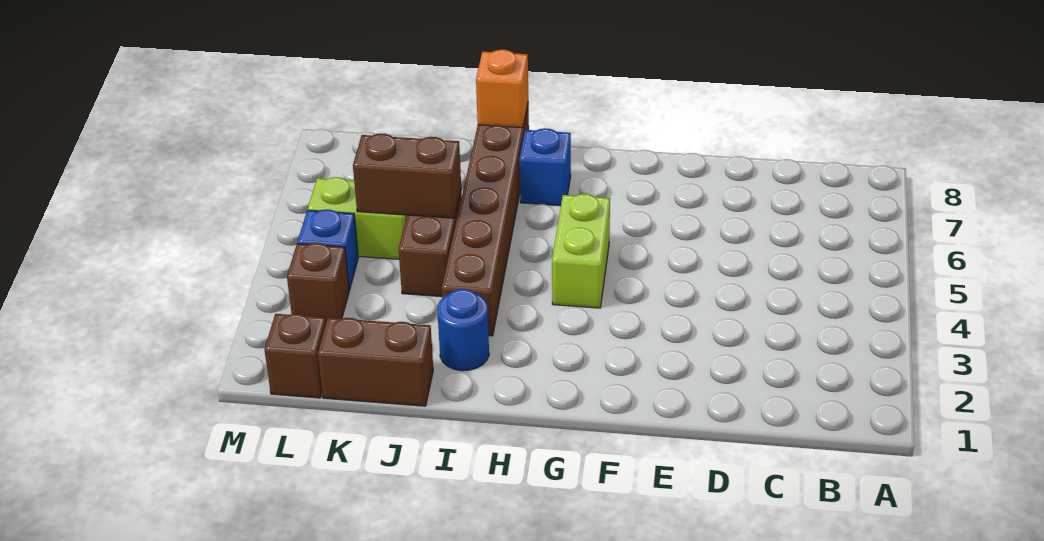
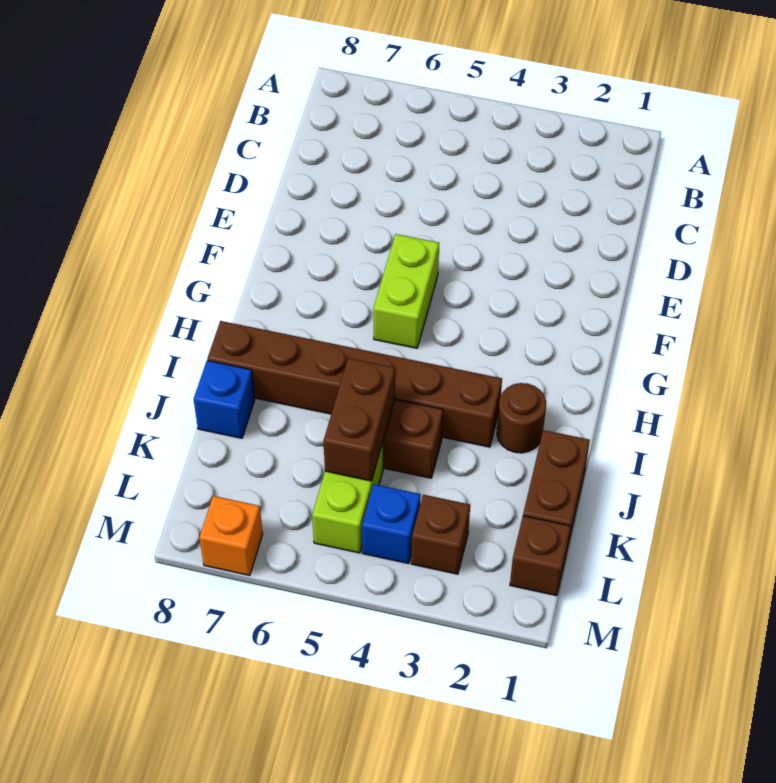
lime brick G4:G5 level 1 -> lime brick F5:G5 level 1
blue brick H7 level 1 -> blue brick J8 level 1
blue round brick I2 level 1 -> brown round brick I2 level 1
orange brick I8 level 2 -> orange brick M7 level 1

